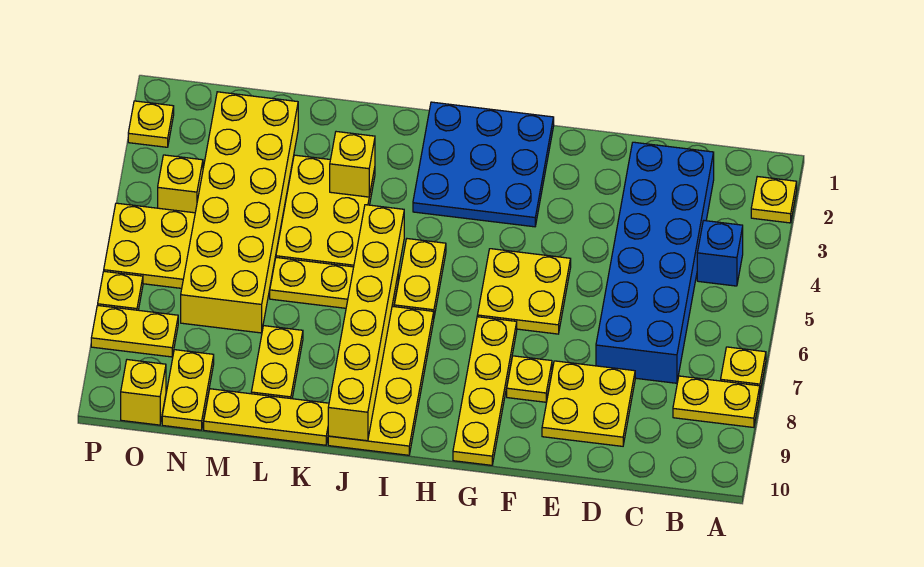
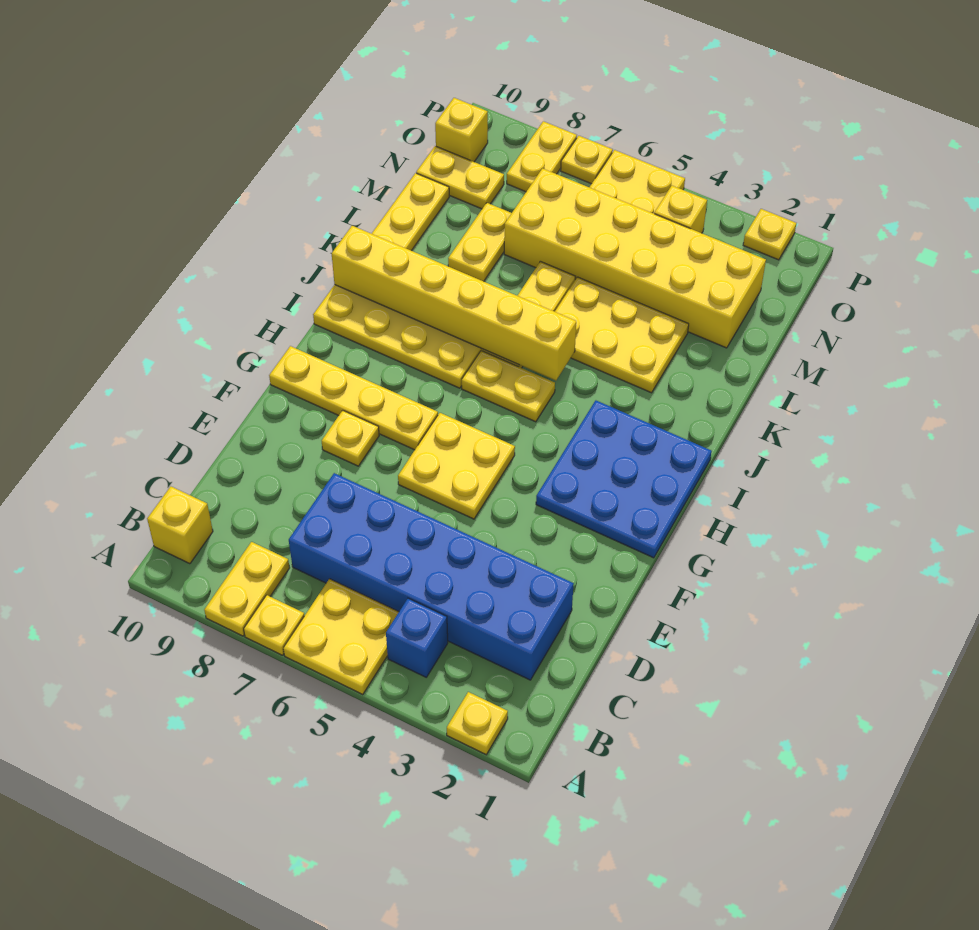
yellow plate D8:E9 level 1 -> yellow plate A5:B6 level 1
yellow brick K3 level 2 -> yellow brick B10 level 1
yellow plate L8:L9 level 1 -> yellow plate L8:M8 level 1

